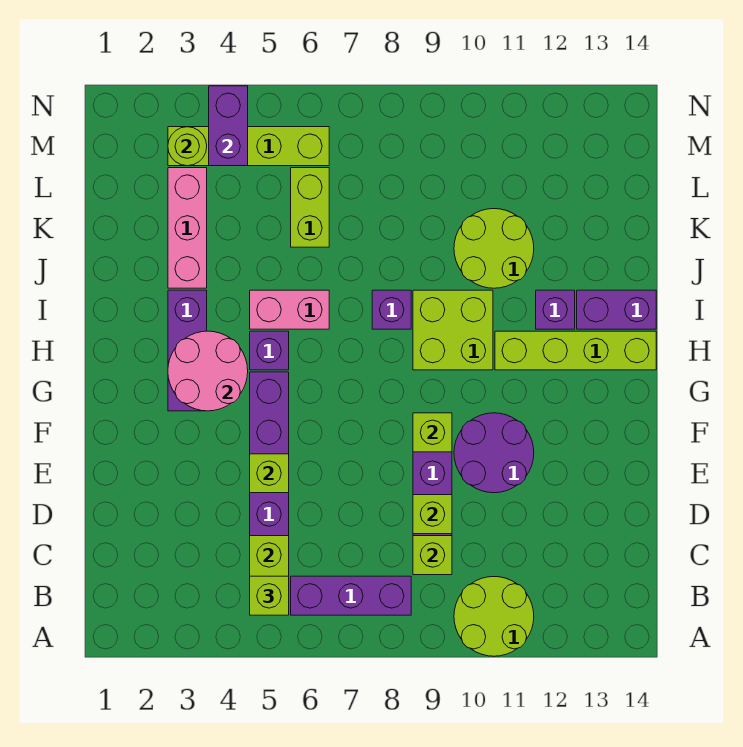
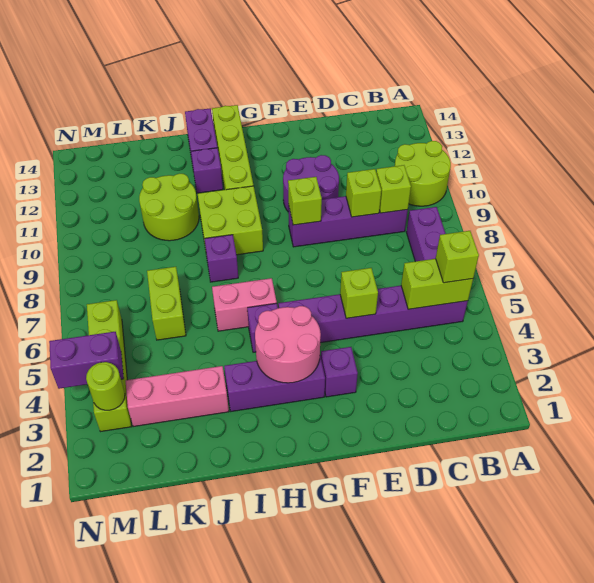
none -> purple brick F3 level 1
pink brick I5:I6 level 1 -> pink brick H6:I6 level 1
lime brick K6:L6 level 1 -> lime brick K6:K7 level 1

